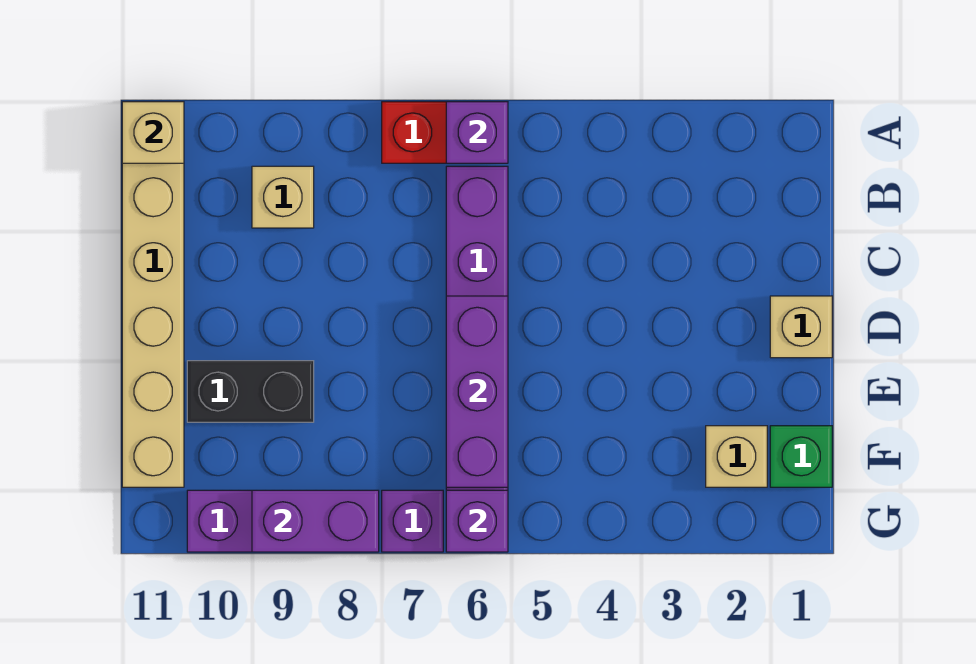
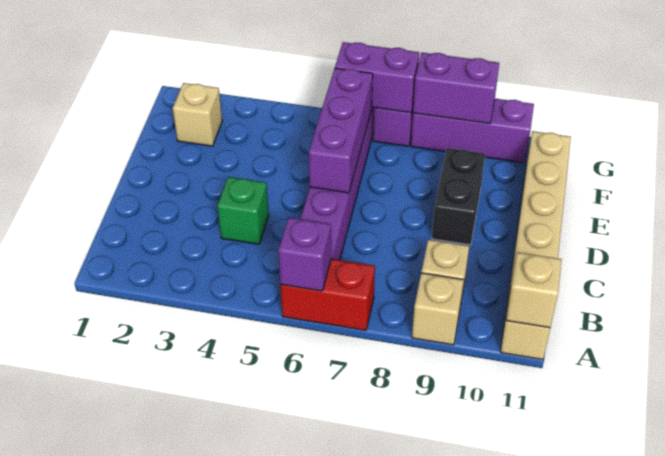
tan brick D1 level 1 -> tan brick A9 level 1
black brick E9:E10 level 1 -> black brick D9:E9 level 1
green brick F1 level 1 -> green brick C4 level 1
purple brick G6 level 2 -> purple brick G6:G7 level 2

